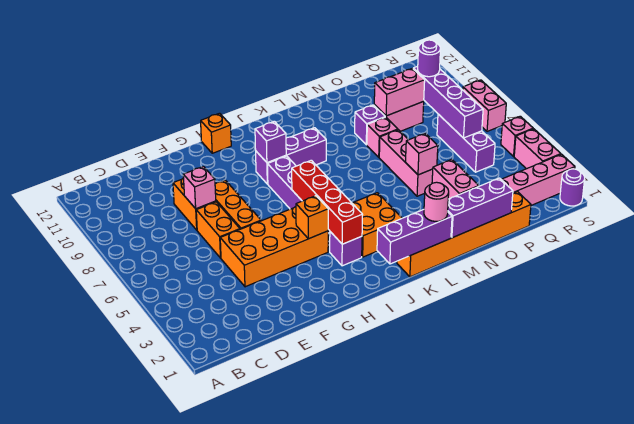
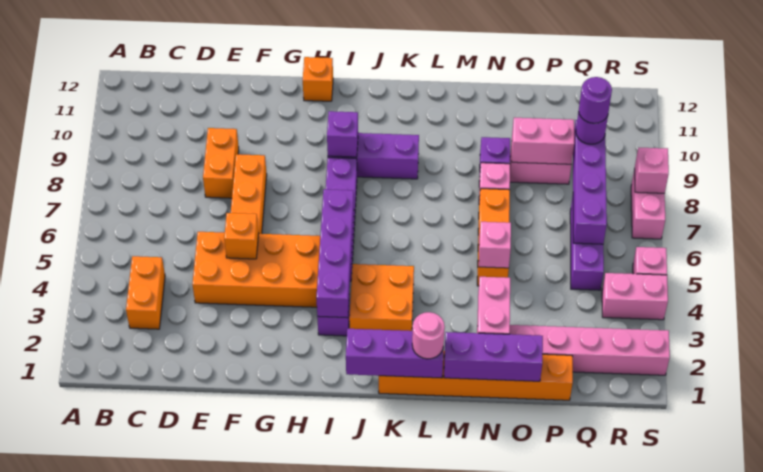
orange brick E6:E7 level 1 -> orange brick C3:C4 level 1
pink brick E8 level 2 -> pink brick S8 level 2
orange brick H4 level 2 -> orange brick F5 level 2
red brick I3:I6 level 2 -> purple brick I3:I6 level 2
pink brick N5:N7 level 1 -> orange brick N5:N7 level 1
purple round brick S1 level 1 -> purple round brick Q9 level 4
pink brick S3:S4 level 1 -> pink brick R4:S4 level 1

